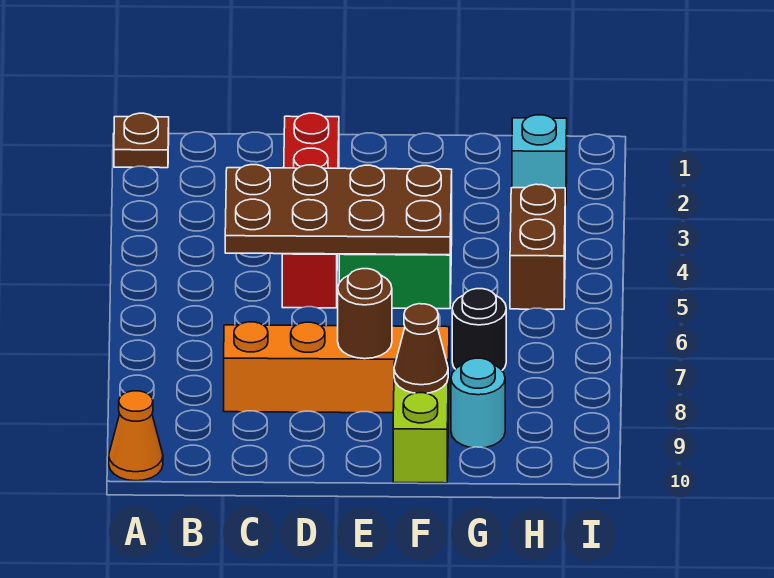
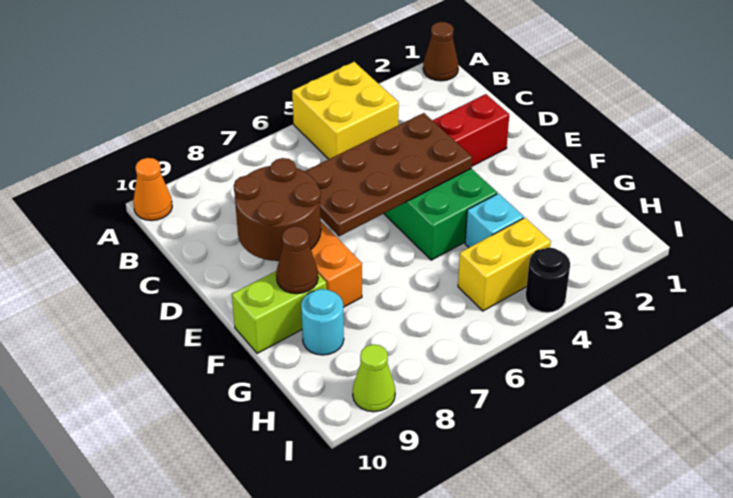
brown plate A1 level 1 -> brown cone A1 level 1
none -> yellow brick A4:B5 level 1
brown plate C4:F5 level 2 -> brown plate D4:E7 level 2
brown round brick E8 level 2 -> brown round brick D8:E9 level 2
black round brick G7 level 1 -> black round brick I4 level 1
cyan brick H2 level 1 -> cyan brick G4 level 1
brown brick H4:H5 level 1 -> yellow brick H4:H5 level 1
none -> lime cone I9 level 1

